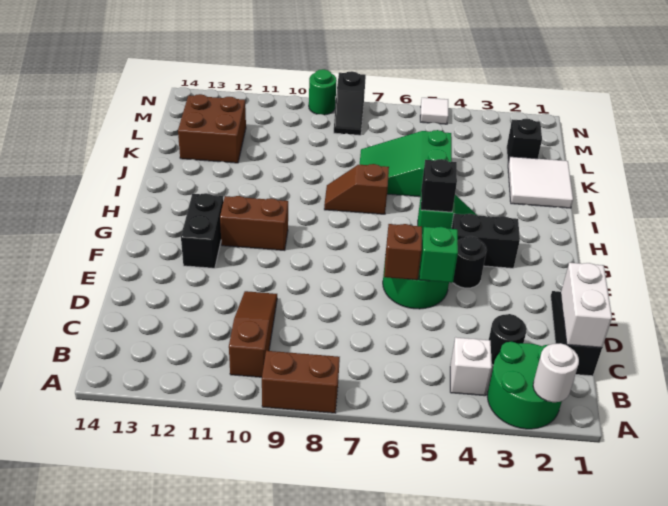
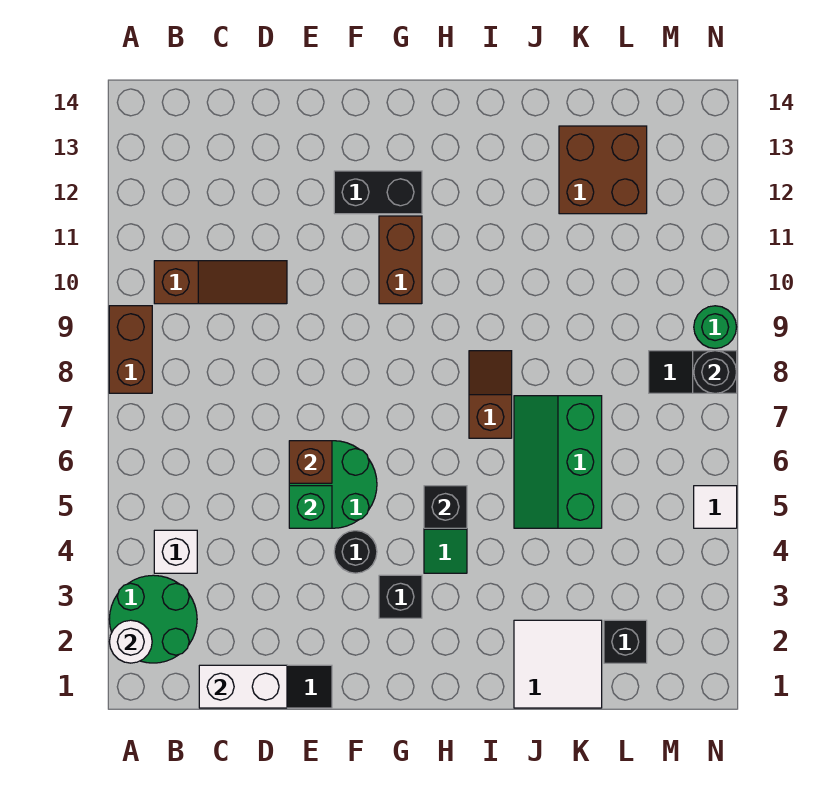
black round brick C3 level 1 -> black round brick N8 level 2
black brick G3:G4 level 1 -> black brick G3 level 1
green slope J5:K7 level 1 top 5 -> green slope J5:K7 level 1 top K

